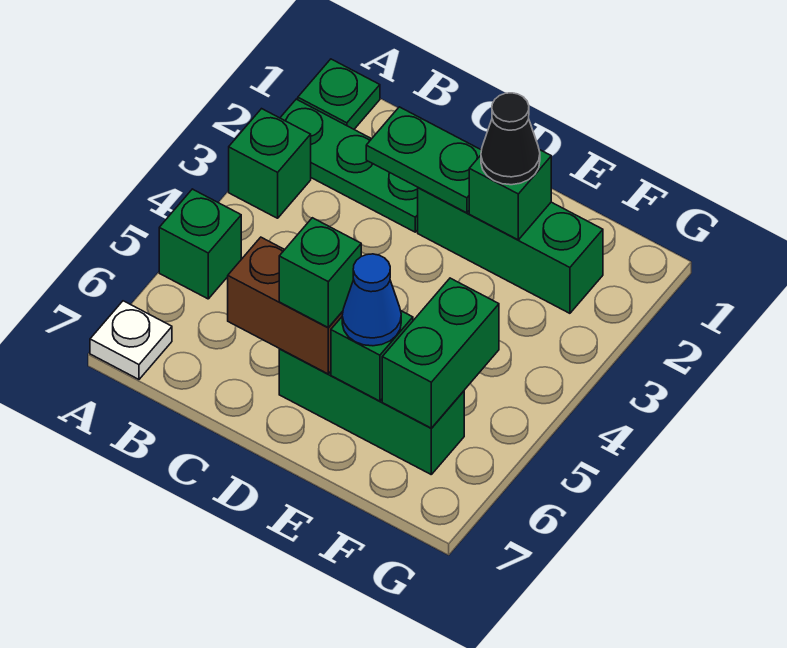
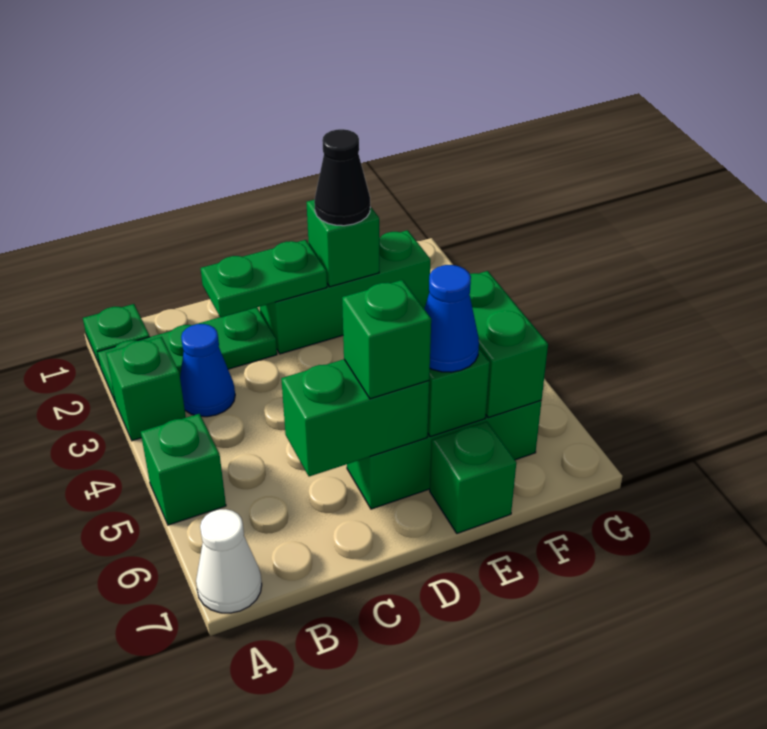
white plate A7 level 1 -> white cone A7 level 1
none -> blue cone B3 level 1
brown brick C6:D6 level 2 -> green brick C6:D6 level 2
none -> green brick E7 level 1

